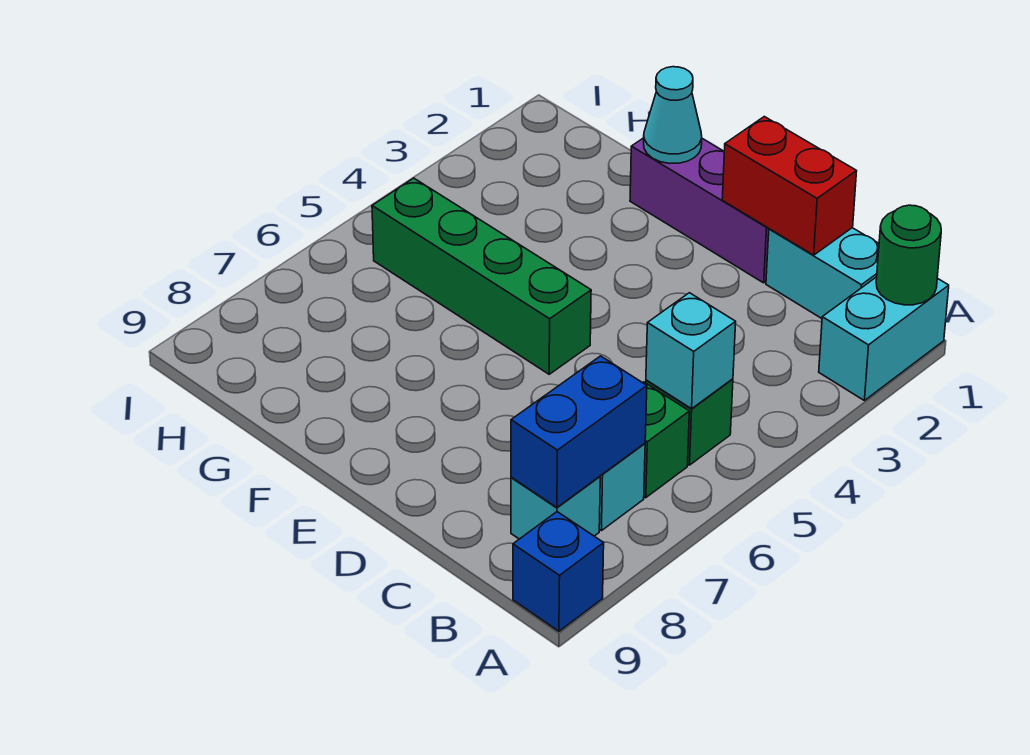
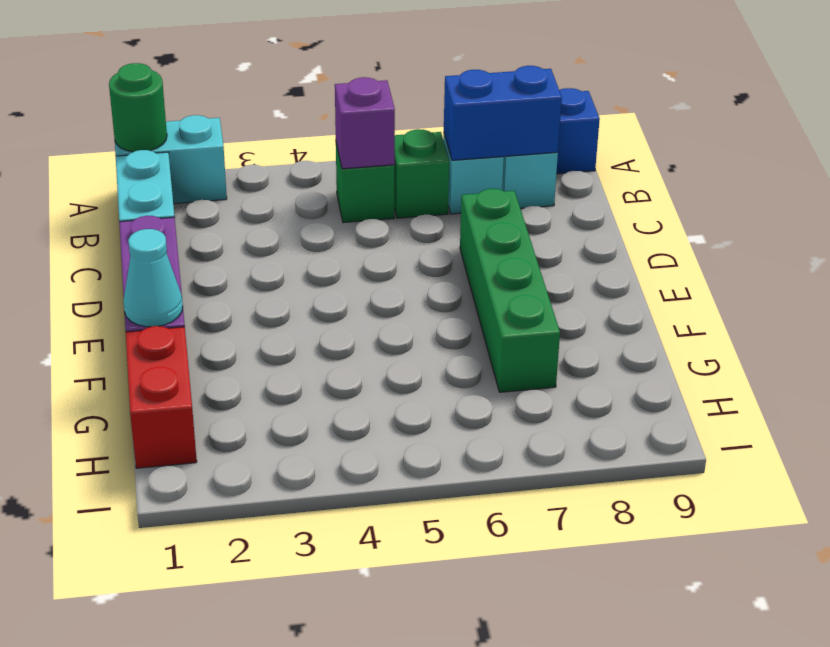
cyan brick B5 level 2 -> purple brick B5 level 2
red brick C1:D1 level 2 -> red brick G1:H1 level 1
green brick E5:H5 level 1 -> green brick D7:G7 level 1

